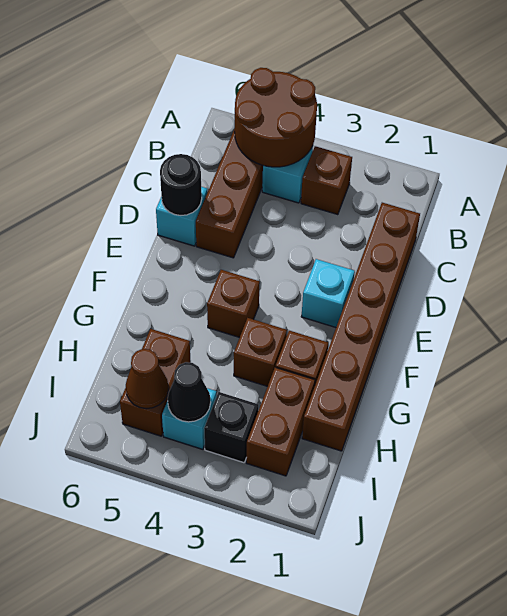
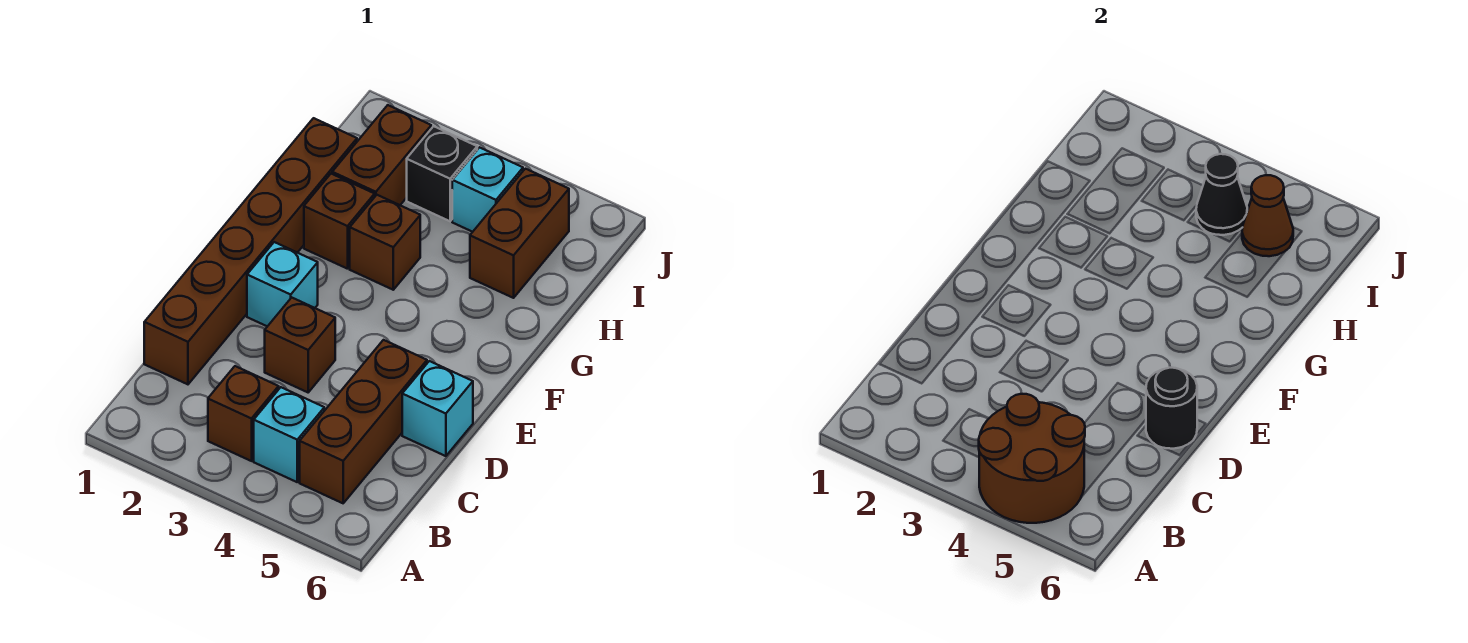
brown brick F4 level 1 -> brown brick D3 level 1

